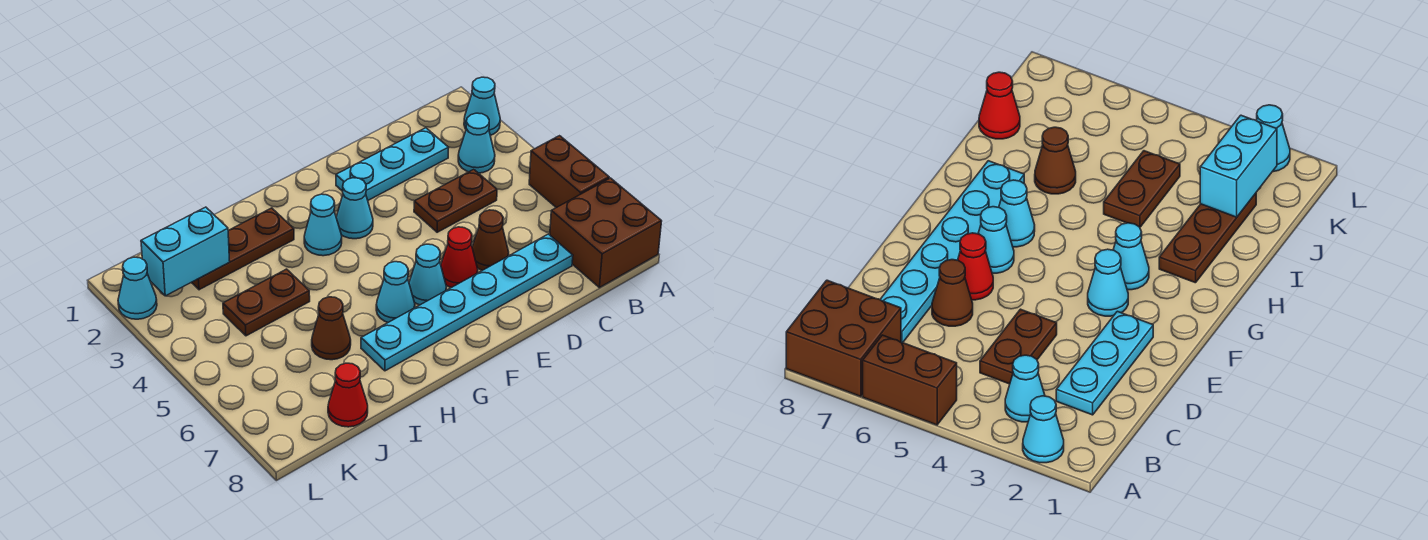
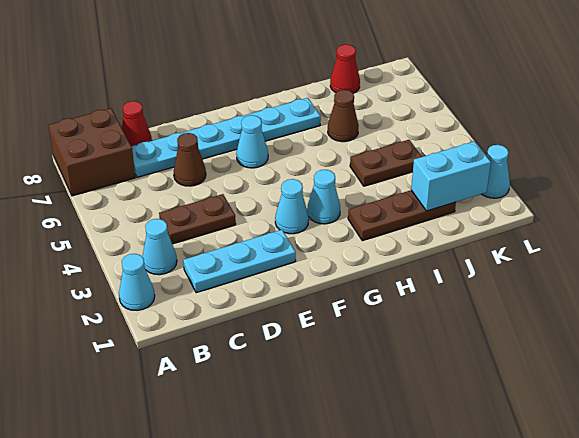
brown brick A5:A6 level 1 -> none
red cone E6 level 1 -> red cone C8 level 1
cyan cone G6 level 1 -> none

